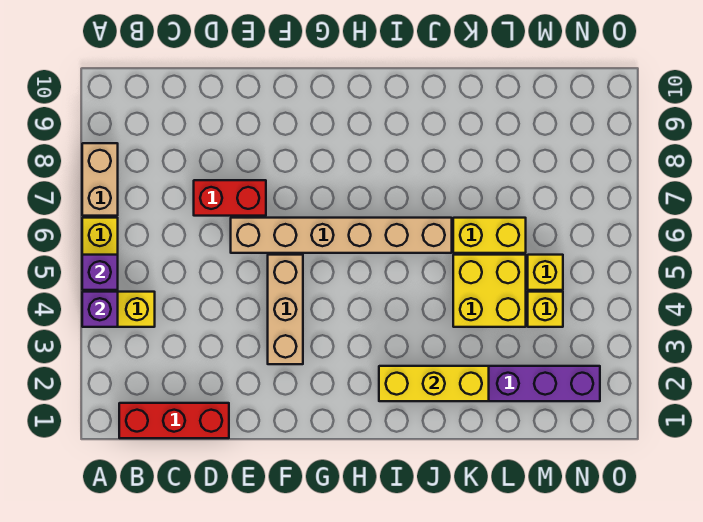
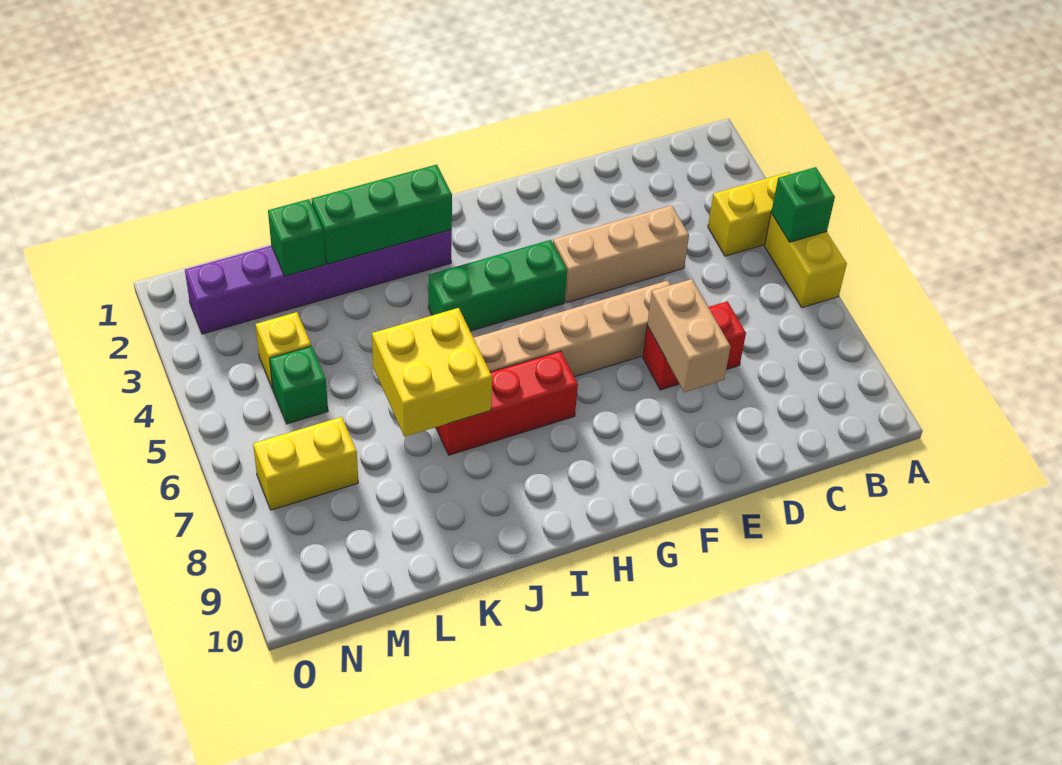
purple brick A4 level 2 -> none
purple brick A5 level 2 -> green brick A5 level 2
tan brick A7:A8 level 1 -> tan brick E7:E8 level 2
red brick B1:D1 level 1 -> red brick H7:J7 level 1
tan brick F3:F5 level 1 -> tan brick D4:F4 level 1
none -> green brick G4:I4 level 1
yellow brick I2:K2 level 2 -> green brick I2:K2 level 2
yellow brick K4:L5 level 1 -> yellow brick J6:K7 level 2
yellow brick K6:L6 level 1 -> yellow brick M7:N7 level 1
none -> green brick L2 level 2
yellow brick M5 level 1 -> green brick M5 level 1

